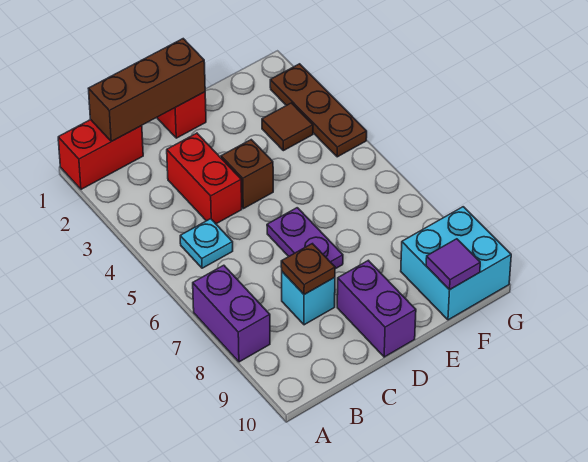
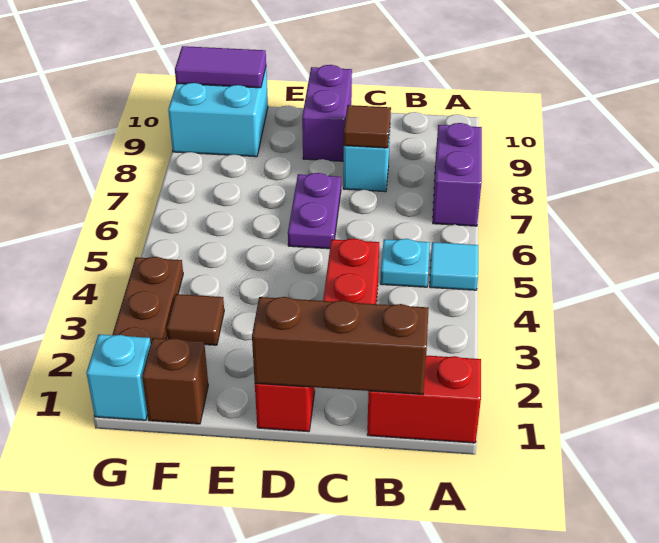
none -> cyan tile A5 level 1
brown plate C8 level 2 -> brown tile C8 level 2
brown brick D4 level 1 -> brown brick F1 level 1
purple tile F10 level 2 -> purple tile F10:G10 level 2
none -> cyan brick G1 level 1

